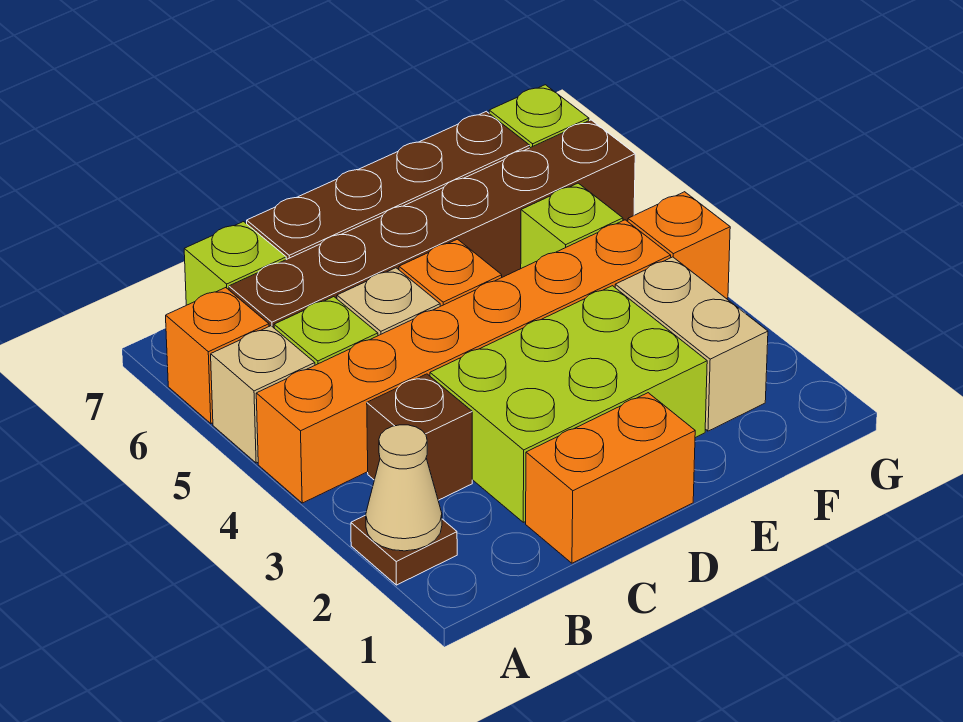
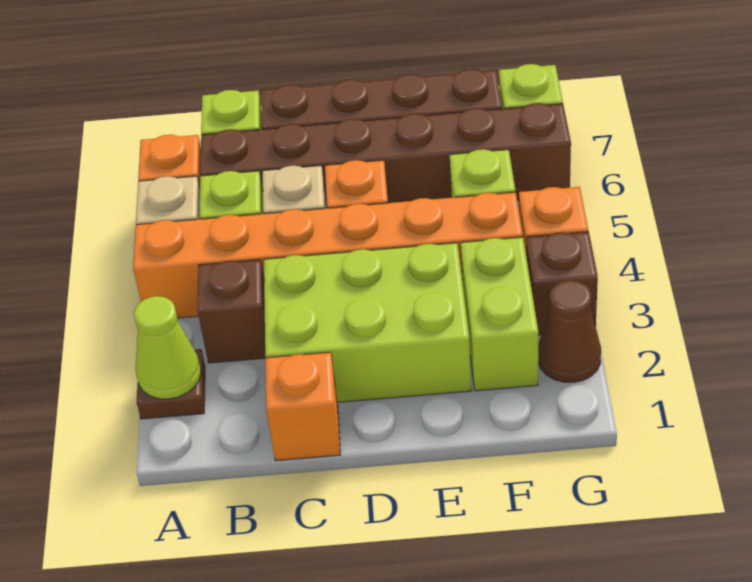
tan cone A2 level 2 -> lime cone A2 level 2
orange brick C1:D1 level 1 -> orange brick C1 level 1
tan brick F2:F3 level 1 -> lime brick F2:F3 level 1
none -> brown cone G2 level 1
none -> brown brick G3 level 1

